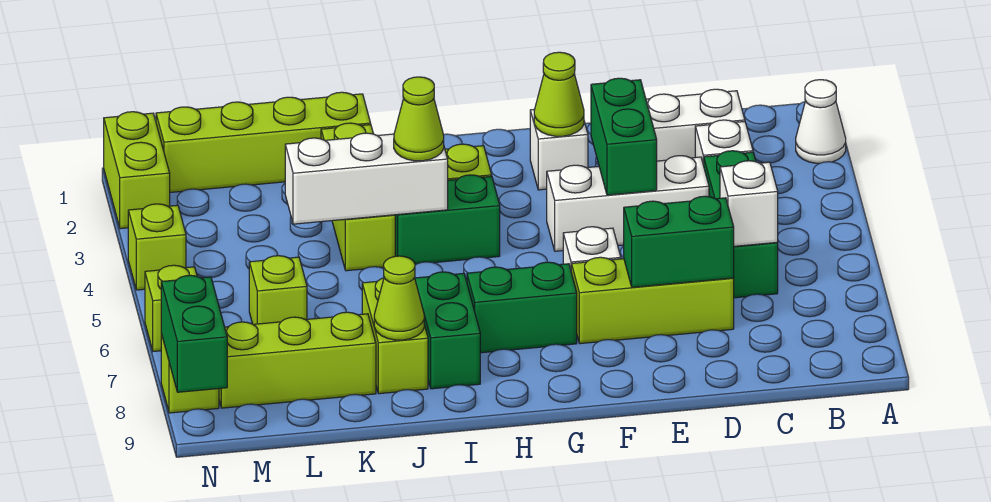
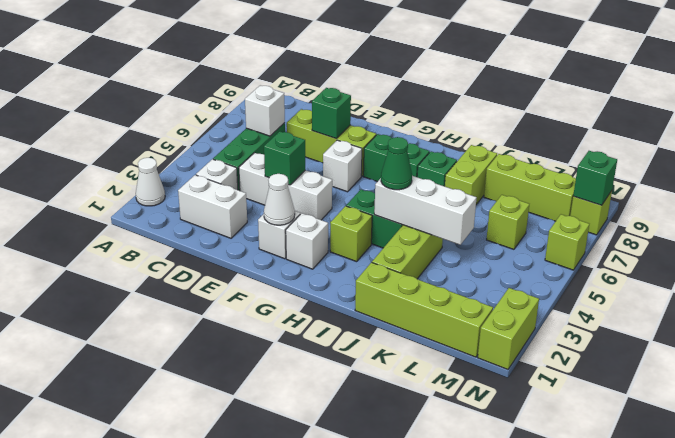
green brick D7:E7 level 2 -> green brick E7 level 2
green brick E3:E4 level 2 -> green brick E4 level 2
lime cone F2 level 2 -> white cone F2 level 2
none -> white brick G2 level 1
lime cone I4 level 3 -> green cone I4 level 3
green brick I7:I8 level 1 -> green brick I7 level 1
lime cone J8 level 2 -> none
lime brick N4 level 1 -> none
green brick N8:N9 level 2 -> green brick N8 level 2

